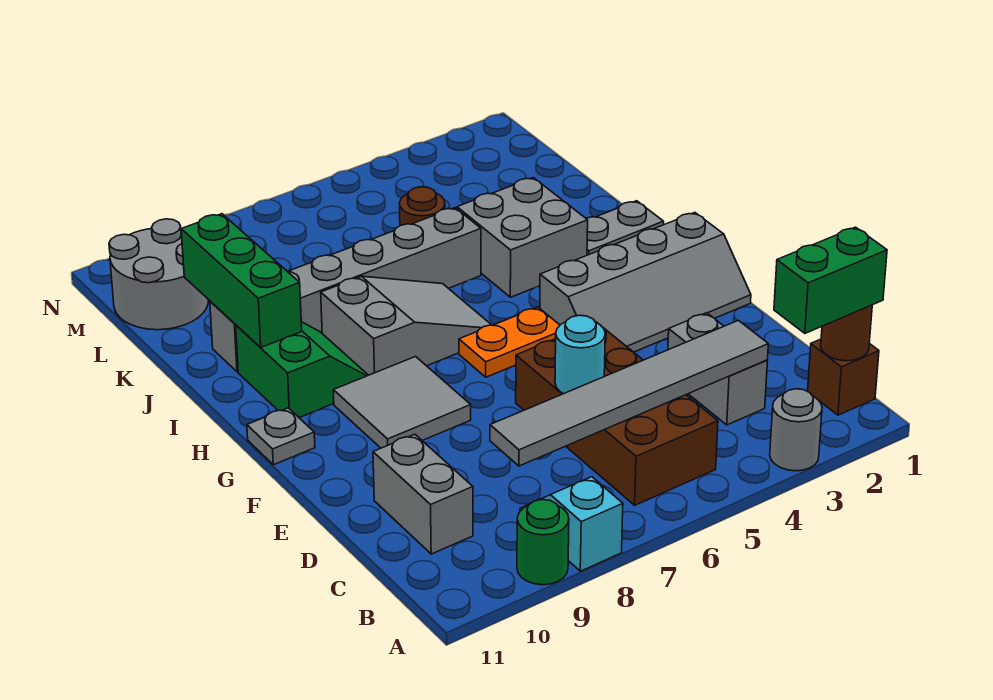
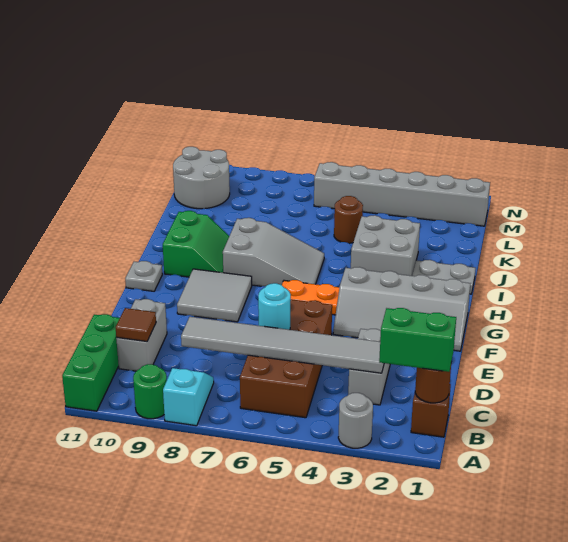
none -> brown tile C10 level 2
green brick I10:K10 level 2 -> green brick A11:C11 level 1
grey brick J5:J10 level 1 -> grey brick M1:M6 level 1

